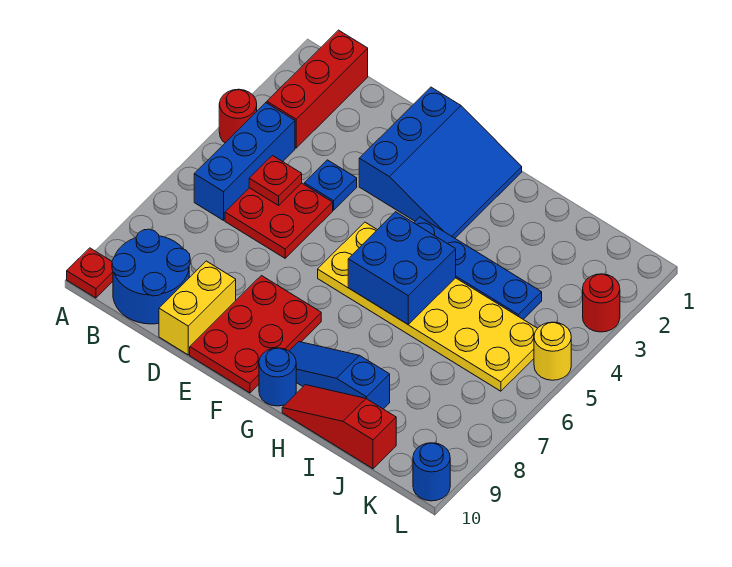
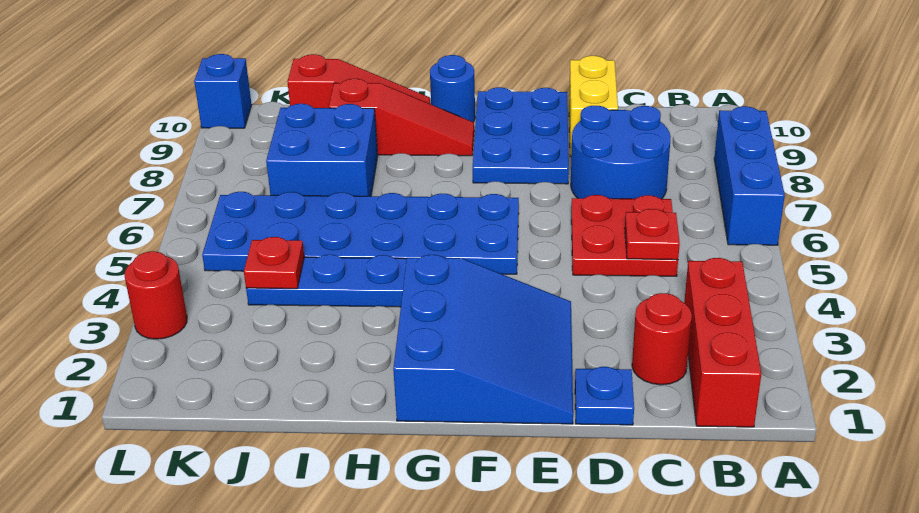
red round brick A4 level 1 -> red round brick C2 level 1
red plate A10 level 1 -> red plate J4 level 2
blue brick B4:B6 level 1 -> blue brick A6:A8 level 1
blue round brick B9:C10 level 1 -> blue round brick C7:D8 level 1
blue plate D4 level 1 -> blue plate D1 level 1
blue slope E1:G3 level 1 top E -> blue slope E1:G3 level 1 top G
red plate E8:F10 level 1 -> blue plate E8:F10 level 1
yellow plate F5:K6 level 1 -> blue plate F5:K6 level 1
blue brick G5:H6 level 2 -> blue brick I7:J8 level 1
blue slope G9:I9 level 1 top I -> red slope G9:I9 level 1 top I
yellow round brick L5 level 1 -> none
blue round brick L10 level 1 -> blue brick L10 level 1

